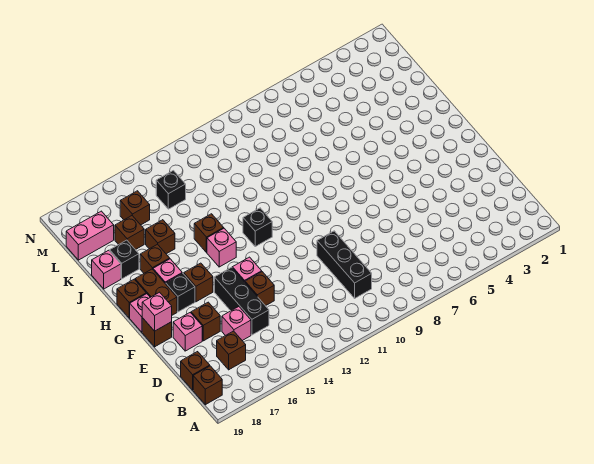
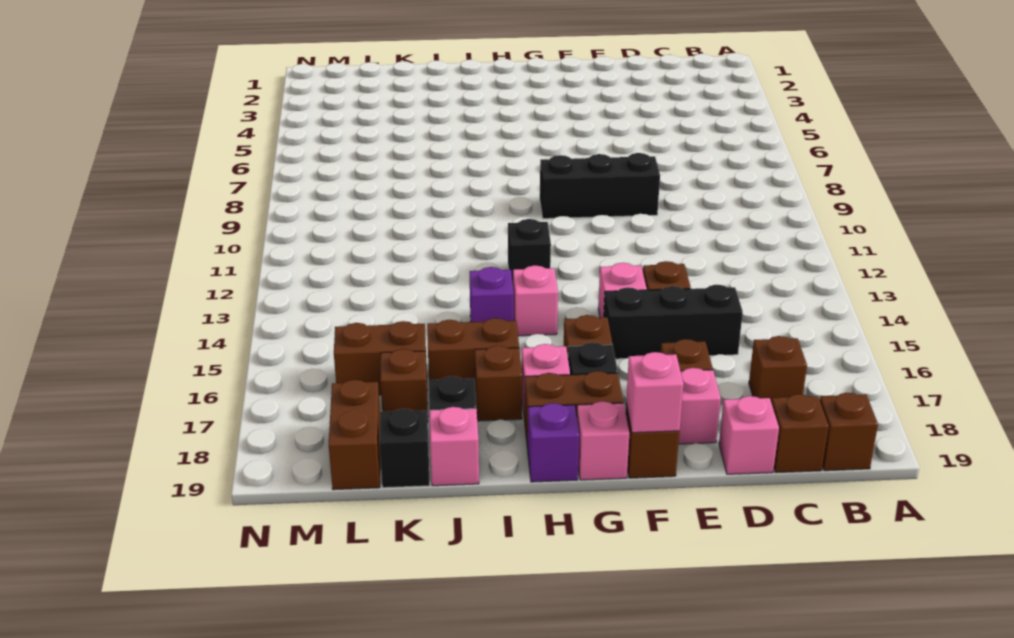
black brick C10:E10 level 1 -> black brick E9:G9 level 1
pink brick D16 level 1 -> pink brick D19 level 1
brown brick H19 level 1 -> purple brick H19 level 1
brown brick I14 level 1 -> purple brick I14 level 1
brown brick J16 level 1 -> brown brick I16:J16 level 1
black brick L14 level 1 -> black brick K19 level 1
brown brick L16 level 1 -> brown brick K16:L16 level 1
pink brick L18:L19 level 1 -> brown brick L18:L19 level 1

